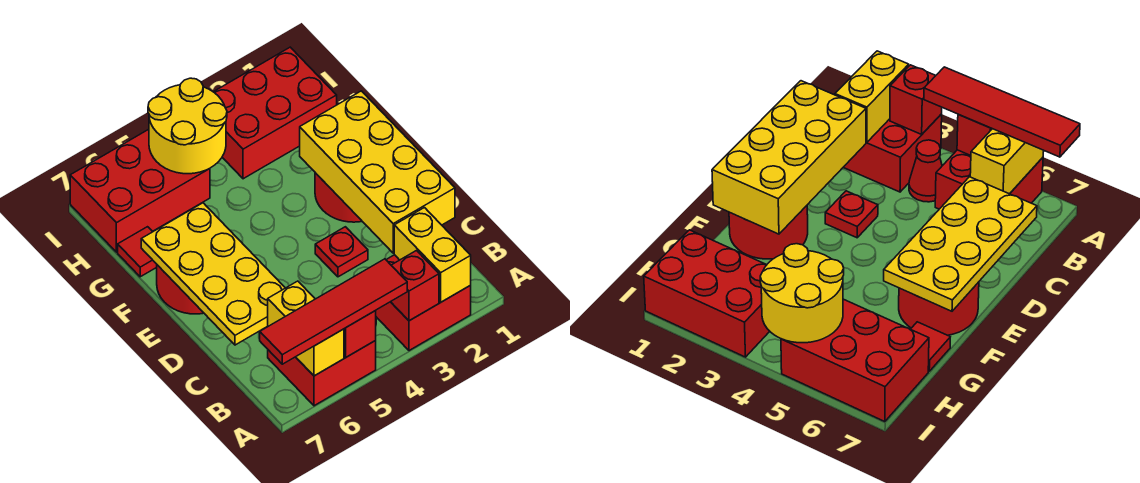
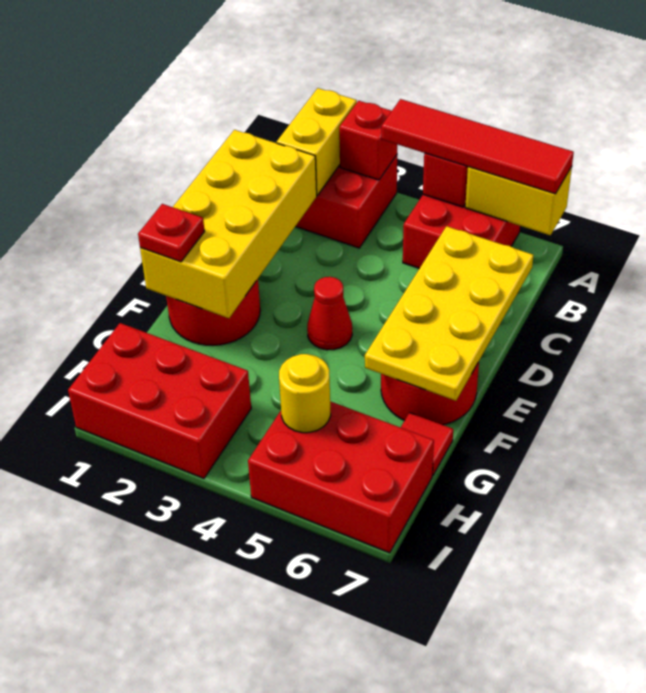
yellow brick A6:B6 level 2 -> yellow brick A6:A7 level 2
red cone B4 level 1 -> red cone E4 level 1
red plate D3 level 1 -> red plate F1 level 3
yellow round brick H4:I5 level 2 -> yellow round brick H5 level 2

